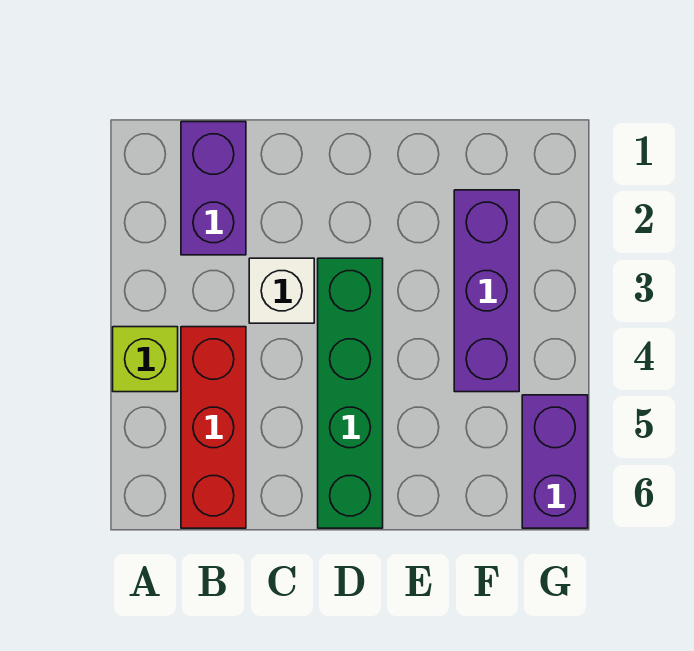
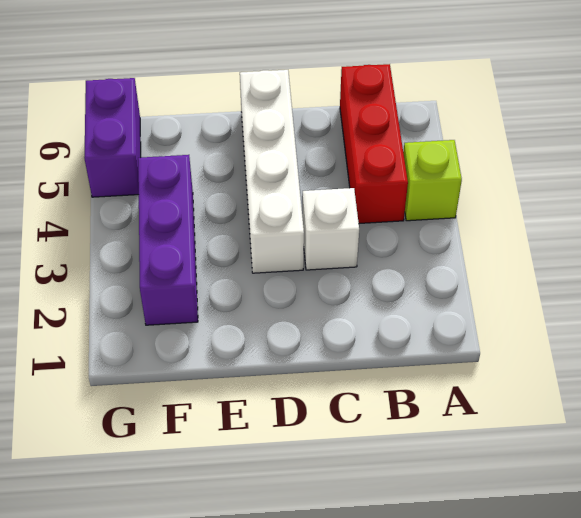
purple brick B1:B2 level 1 -> none
green brick D3:D6 level 1 -> white brick D3:D6 level 1

